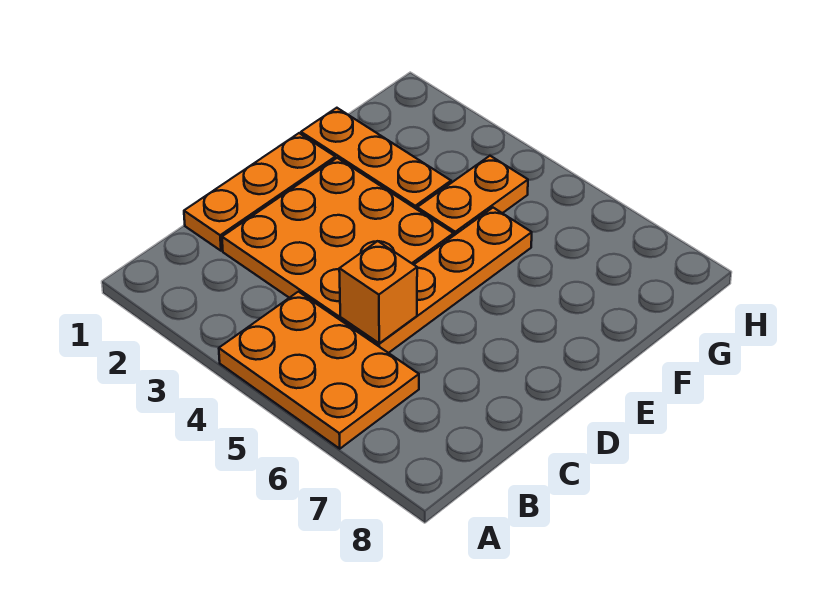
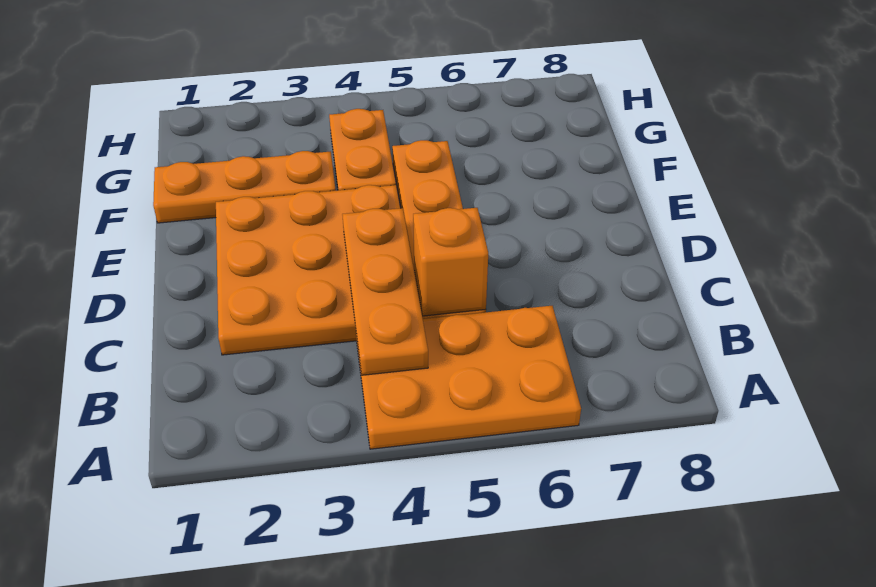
orange plate C1:E1 level 1 -> orange plate B4:D4 level 2

